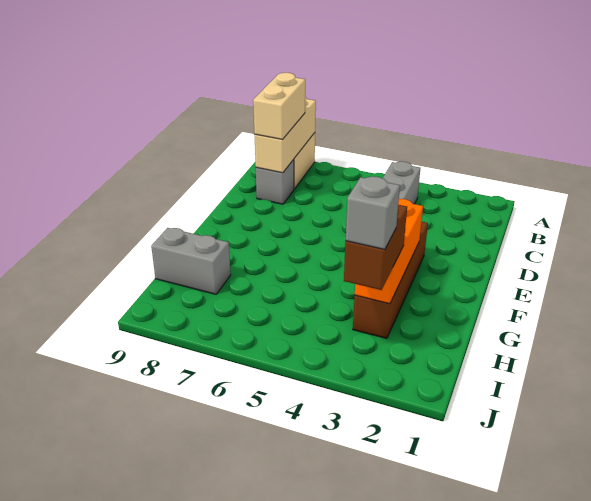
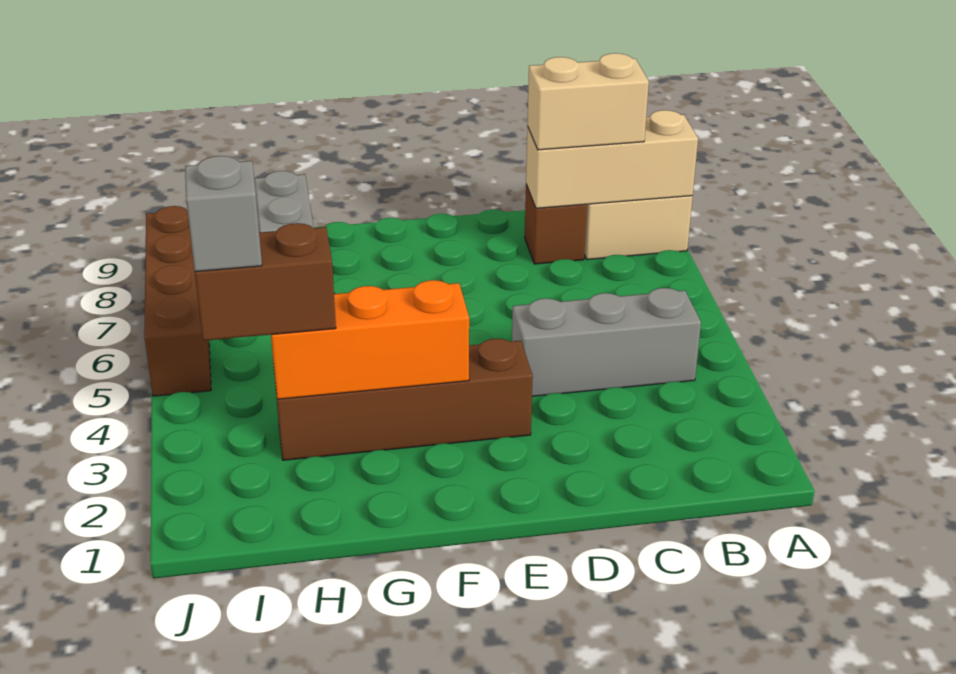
grey brick C8 level 1 -> brown brick C8 level 1
none -> brown brick J5:J8 level 1

